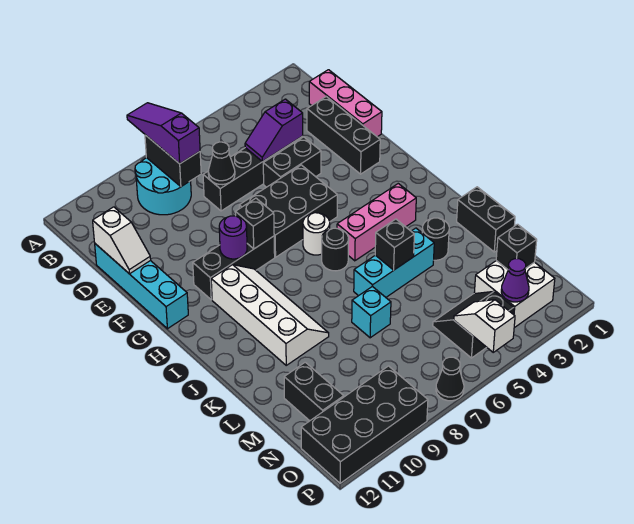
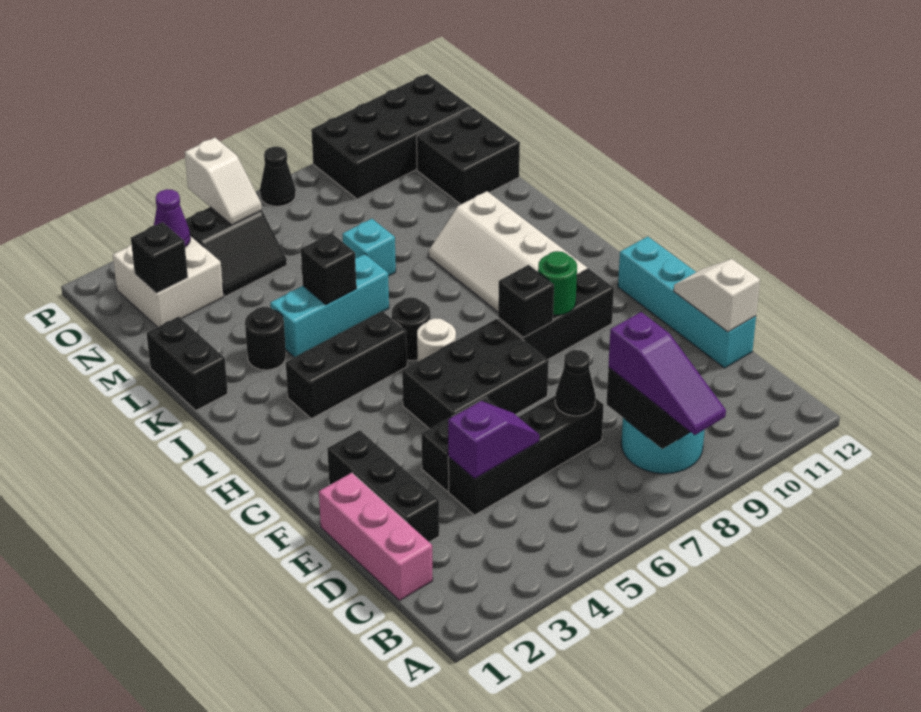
purple round brick G9 level 2 -> green round brick G9 level 2
pink brick I3:I5 level 1 -> black brick I3:I5 level 1
black brick M11:N11 level 1 -> black brick M11:N12 level 1

